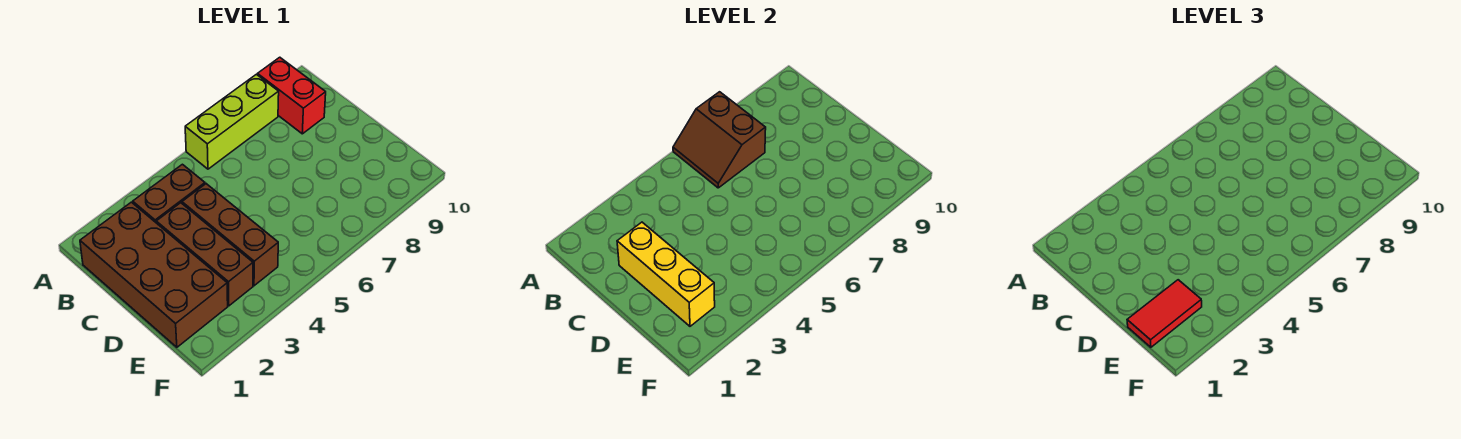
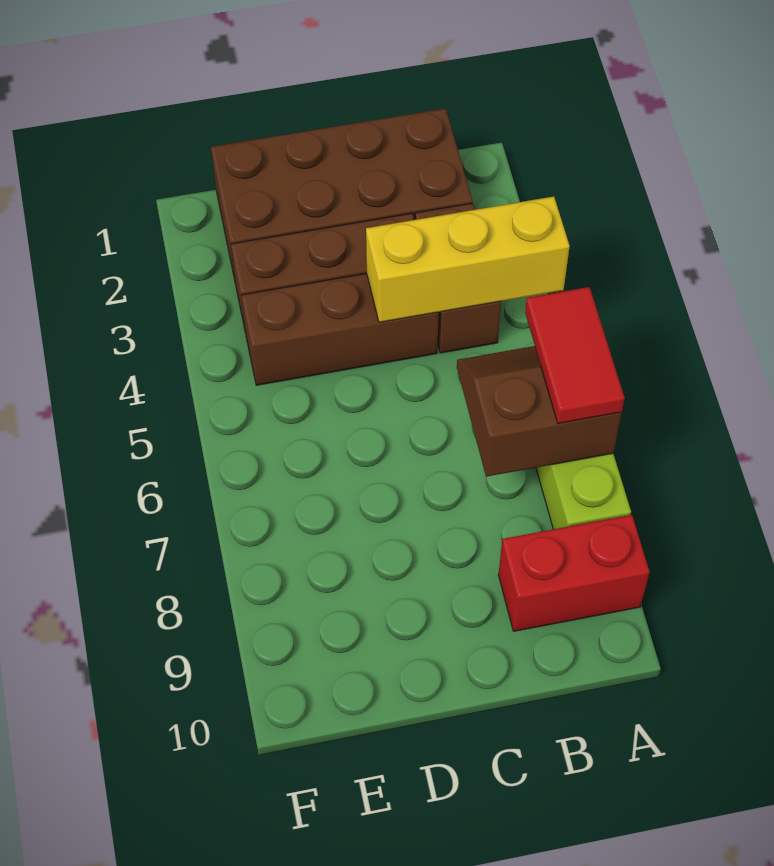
yellow brick C2:E2 level 2 -> yellow brick A4:C4 level 2
red tile E1:E2 level 3 -> red tile A6:A7 level 3

